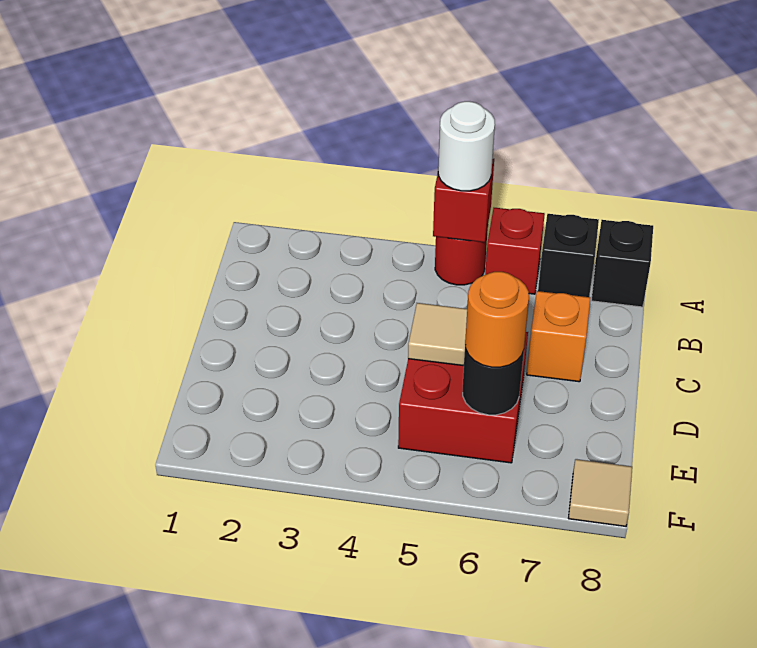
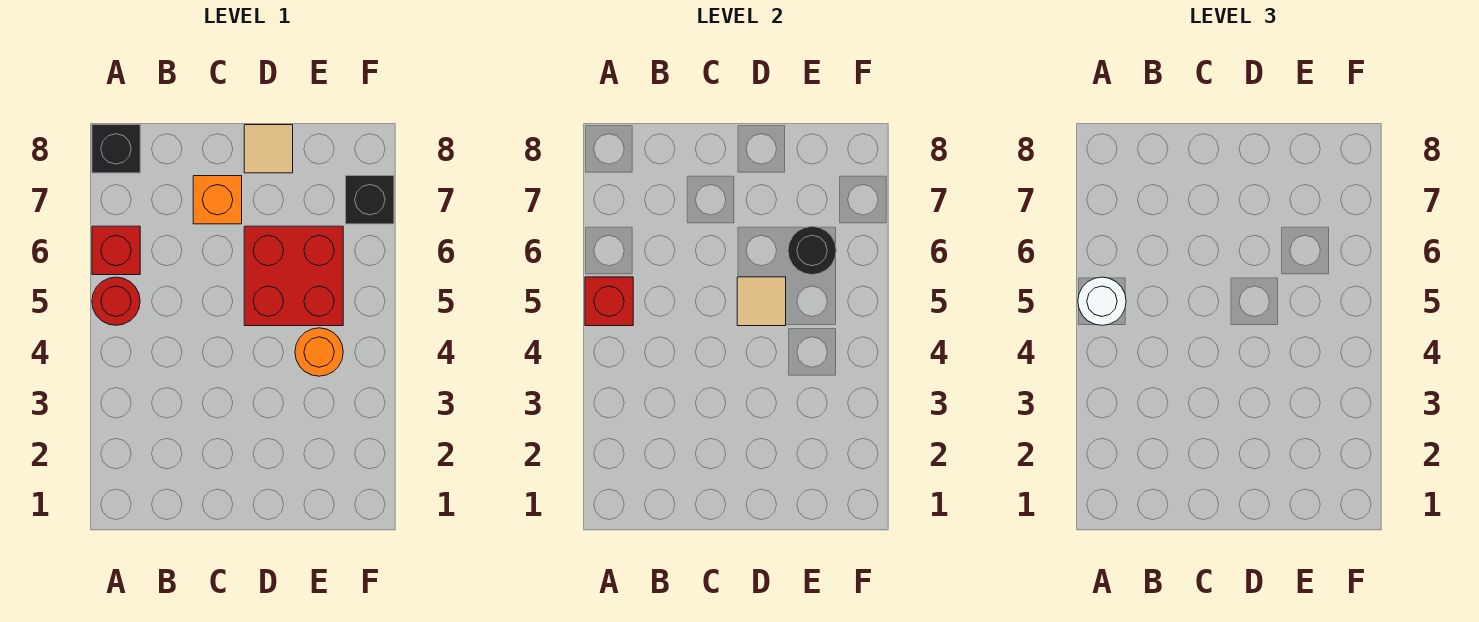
black brick A7 level 1 -> black brick F7 level 1
orange round brick E6 level 3 -> orange round brick E4 level 1
tan tile F8 level 1 -> tan tile D8 level 1

